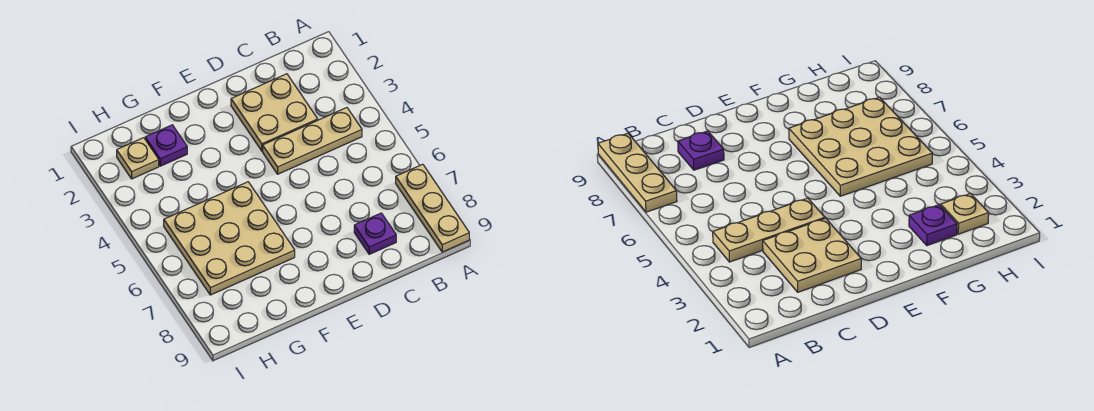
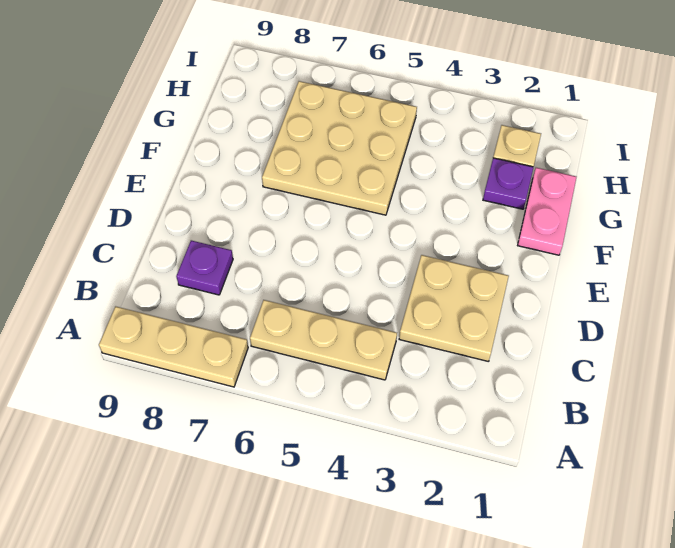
tan plate B4:D4 level 1 -> tan plate B4:B6 level 1
none -> pink plate F1:G1 level 1

